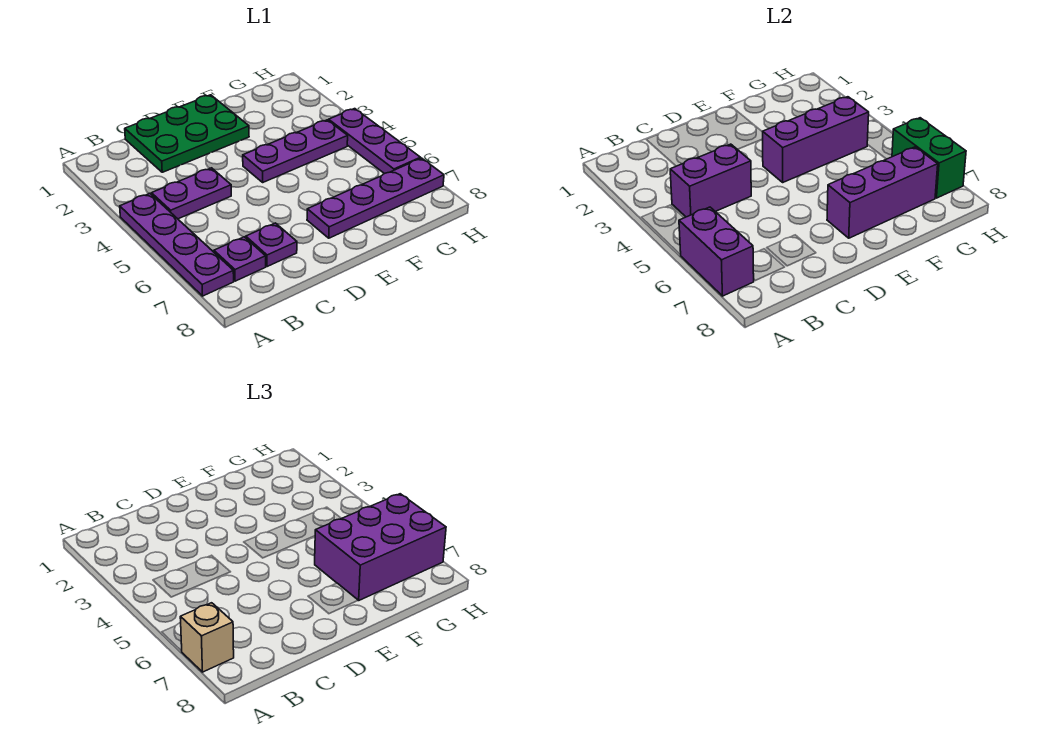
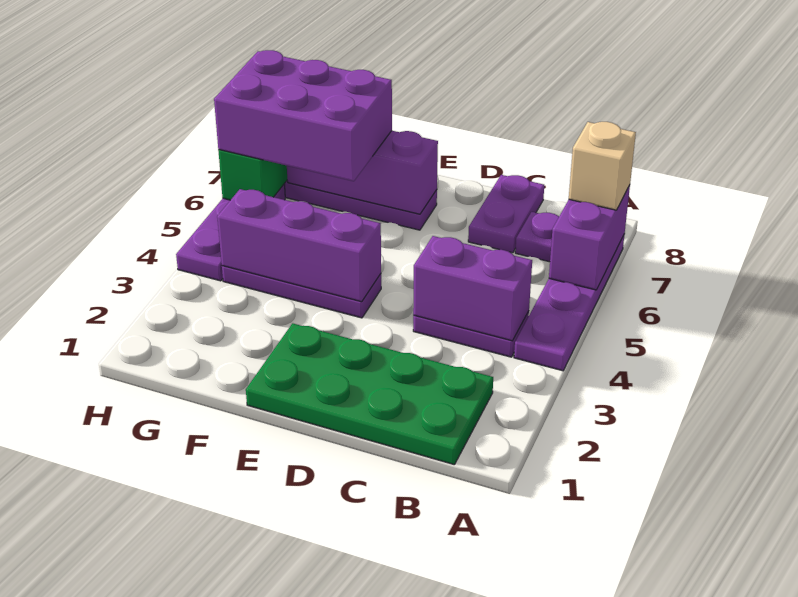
green plate C1:E2 level 1 -> green plate B1:E2 level 1
purple plate C7 level 1 -> purple plate C7:C8 level 1

